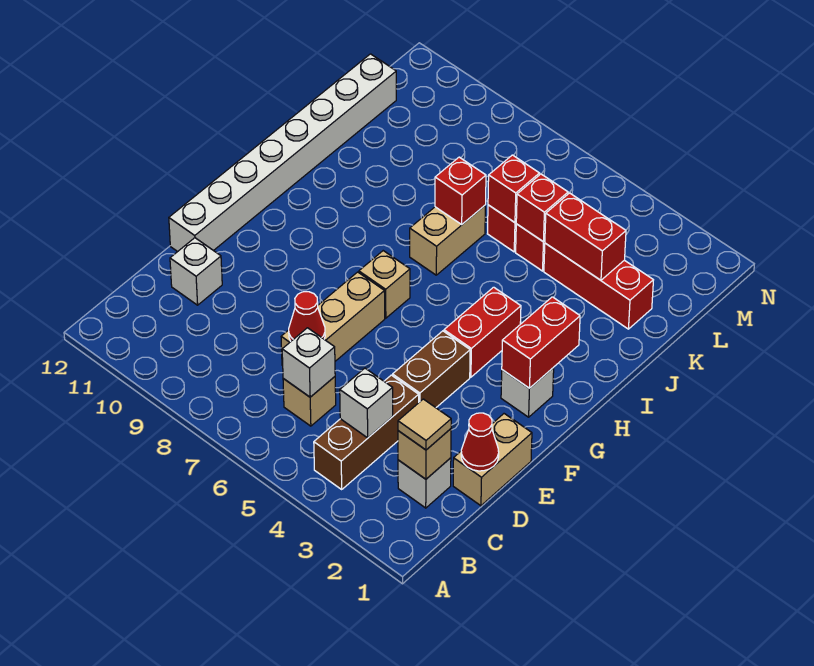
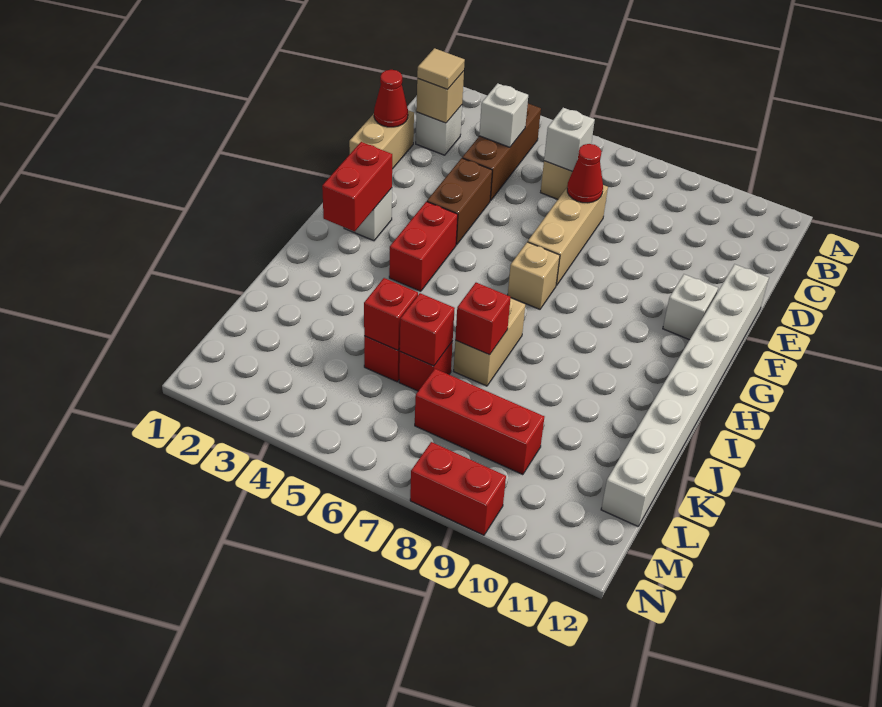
white brick D11 level 1 -> white brick F11 level 1
red brick K2:K4 level 1 -> red brick L7:L9 level 1
red brick K3:K4 level 2 -> red brick N8:N9 level 1

